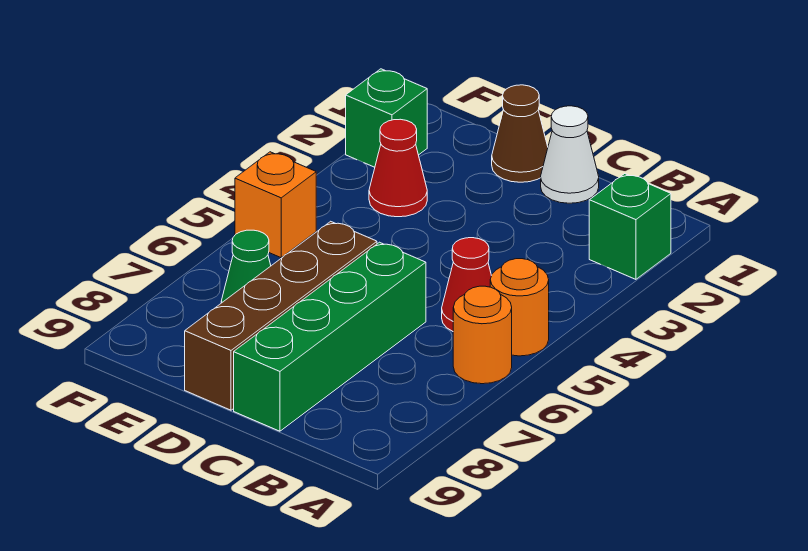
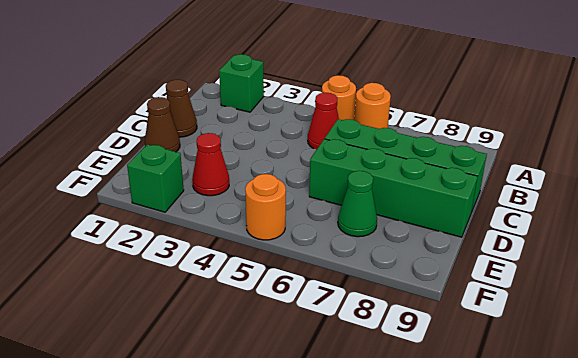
white cone C1 level 1 -> brown cone C1 level 1
brown brick D6:D9 level 1 -> green brick D6:D9 level 1
orange brick F5 level 1 -> orange round brick F5 level 1

